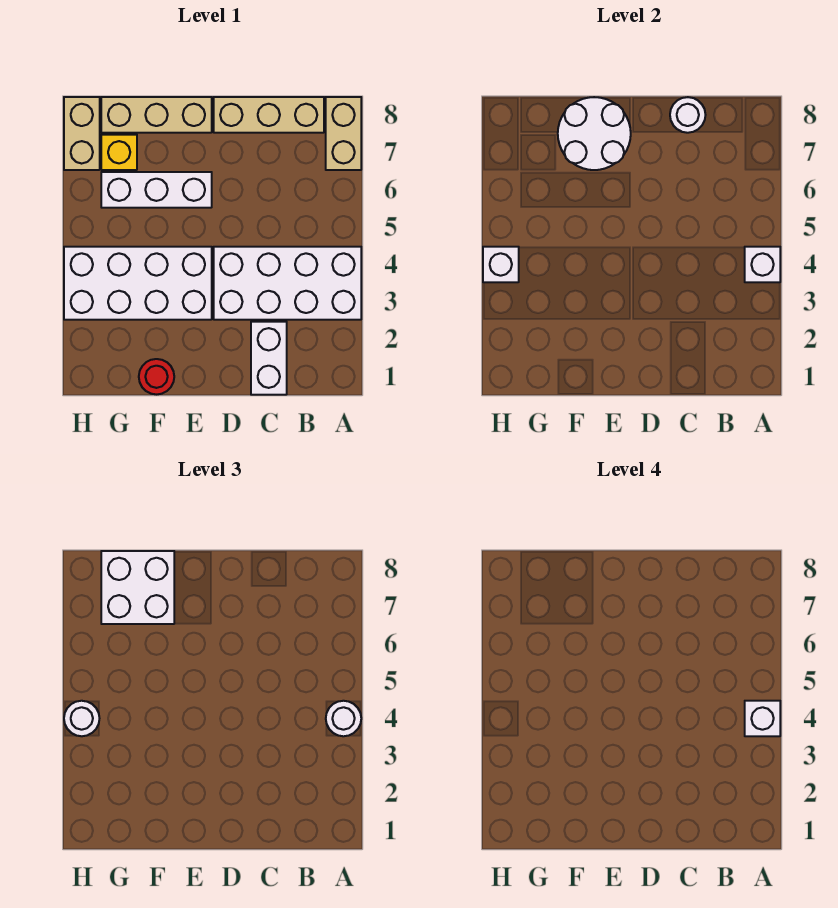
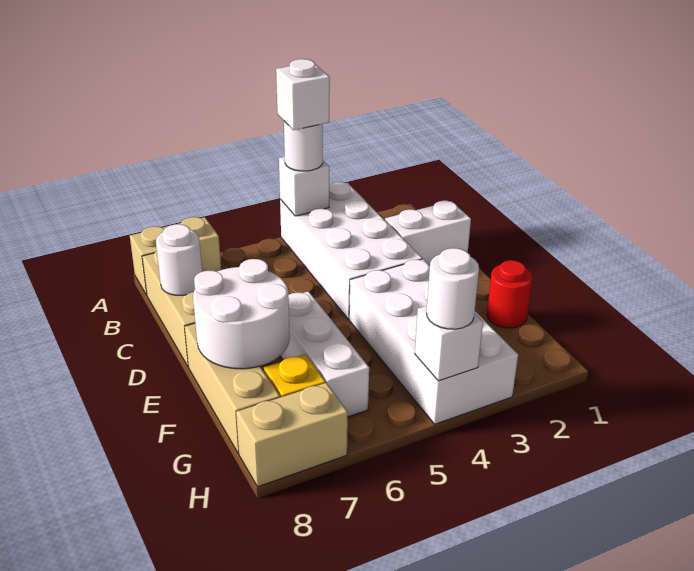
white brick F7:G8 level 3 -> none

